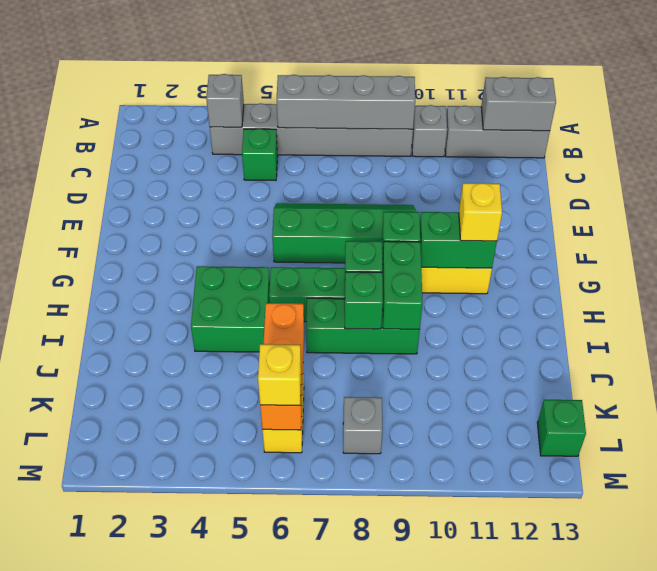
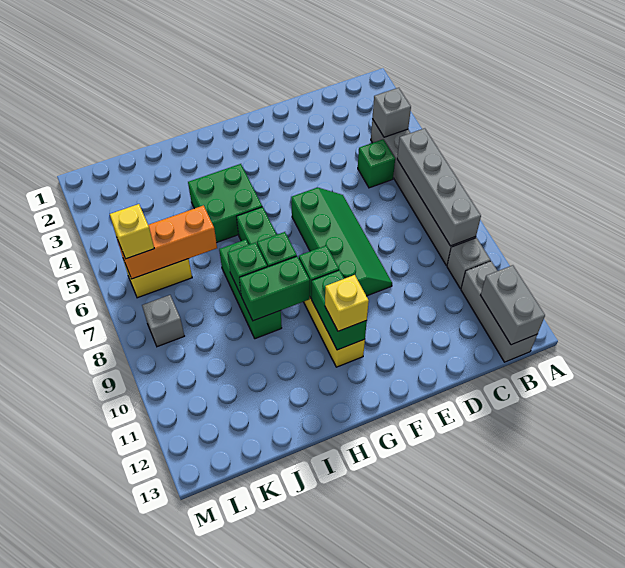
green brick L13 level 1 -> none

